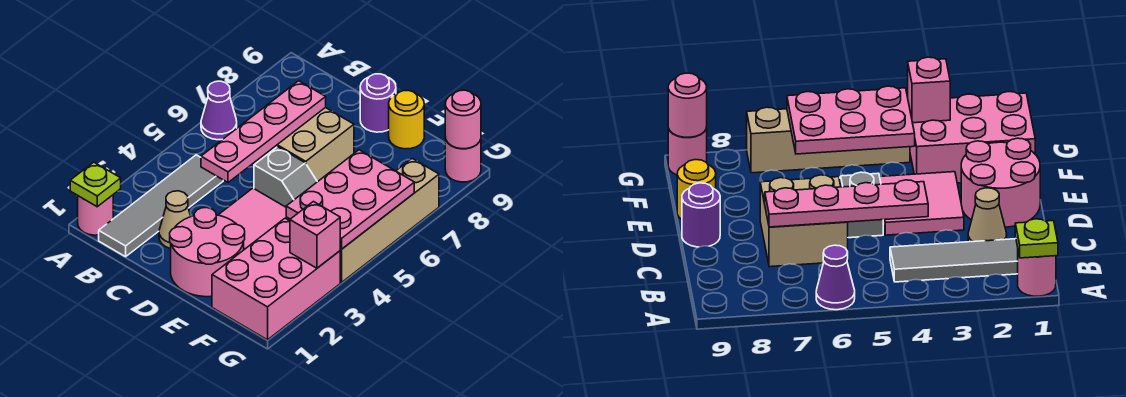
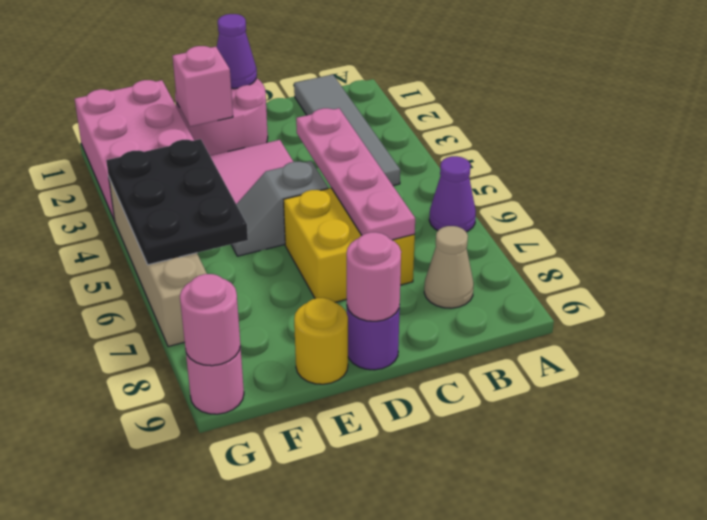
pink round brick A1 level 1 -> pink round brick D9 level 2
lime plate A1 level 2 -> none
tan cone C2 level 1 -> tan cone B8 level 1
tan brick C6:D7 level 1 -> yellow brick C6:D7 level 1
none -> purple cone D1 level 2
pink plate F4:G6 level 2 -> black plate F4:G6 level 2
pink brick G3 level 2 -> pink brick E2 level 2

